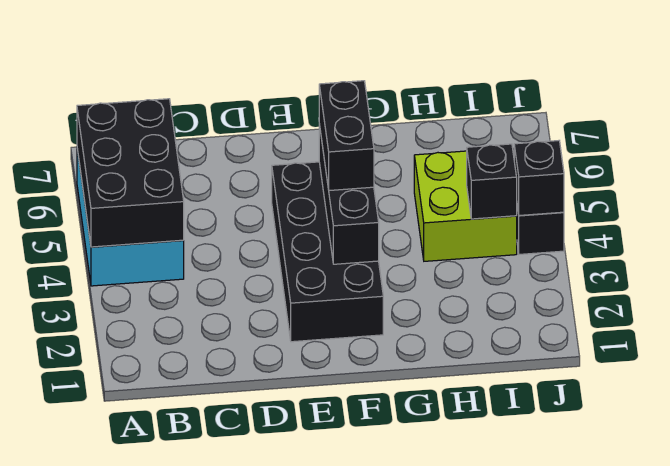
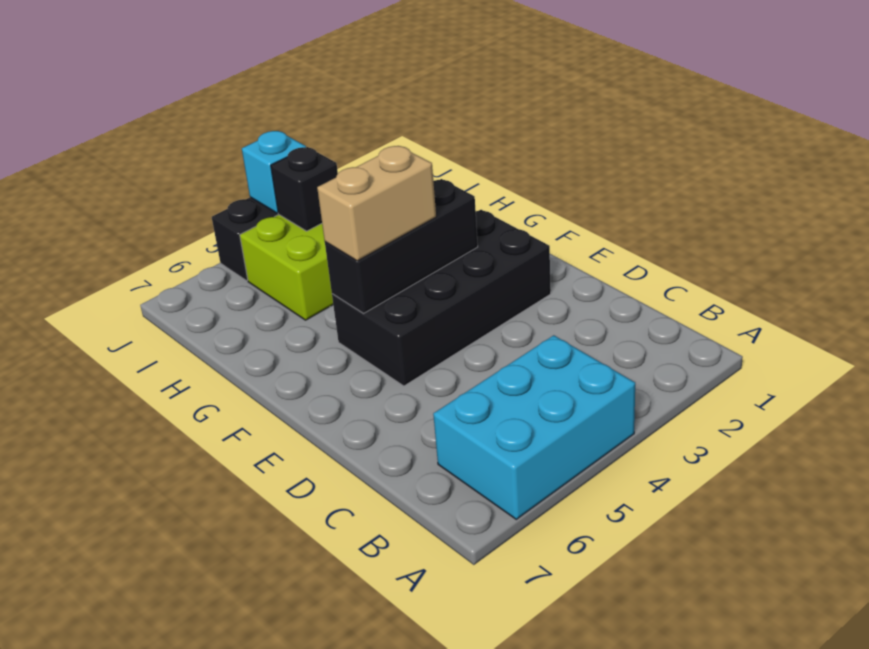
black brick A4:B6 level 2 -> none
black brick F4:F5 level 3 -> tan brick F4:F5 level 3
black brick J4 level 2 -> cyan brick J4 level 2

